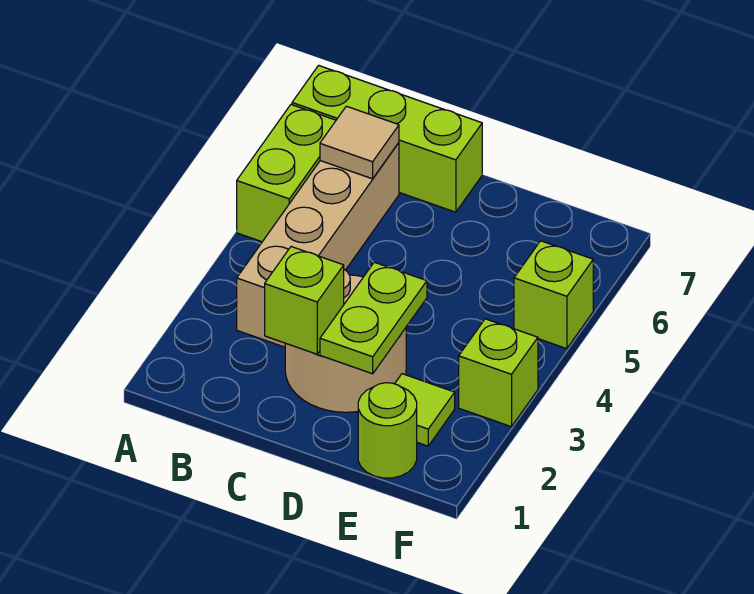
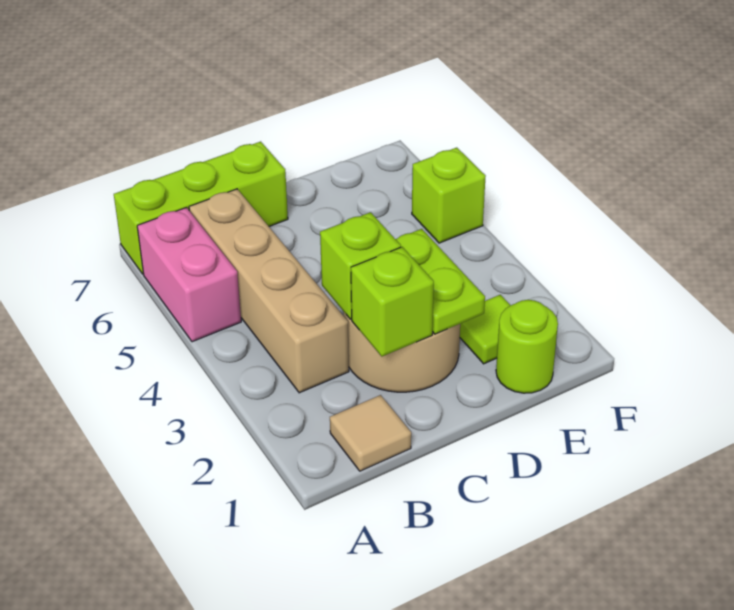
lime brick A5:A6 level 1 -> pink brick A5:A6 level 1
tan tile B6 level 2 -> tan tile B1 level 1
lime brick F3 level 1 -> lime brick C3 level 2

